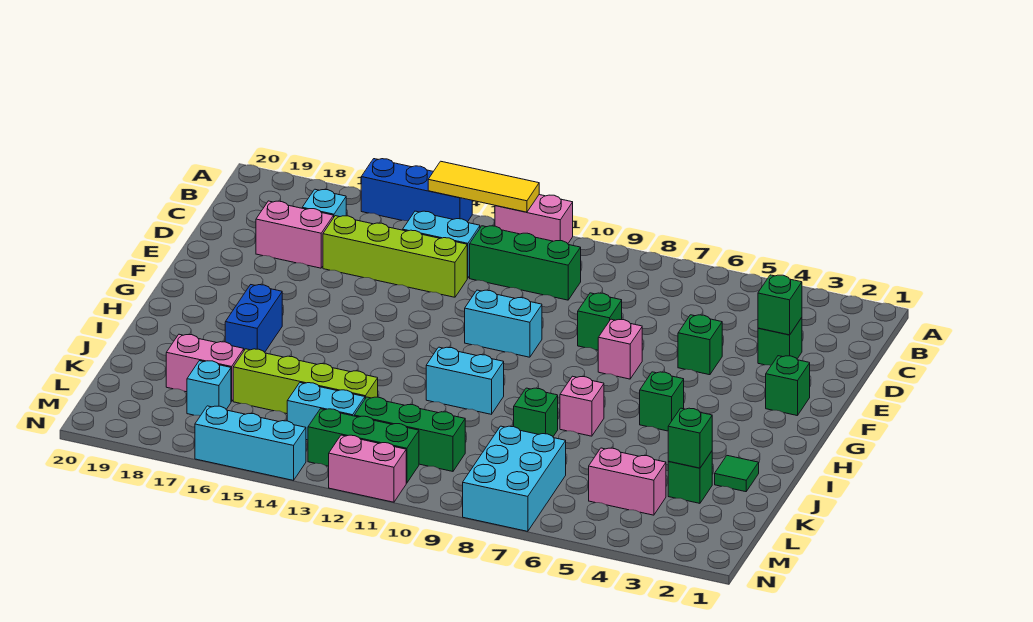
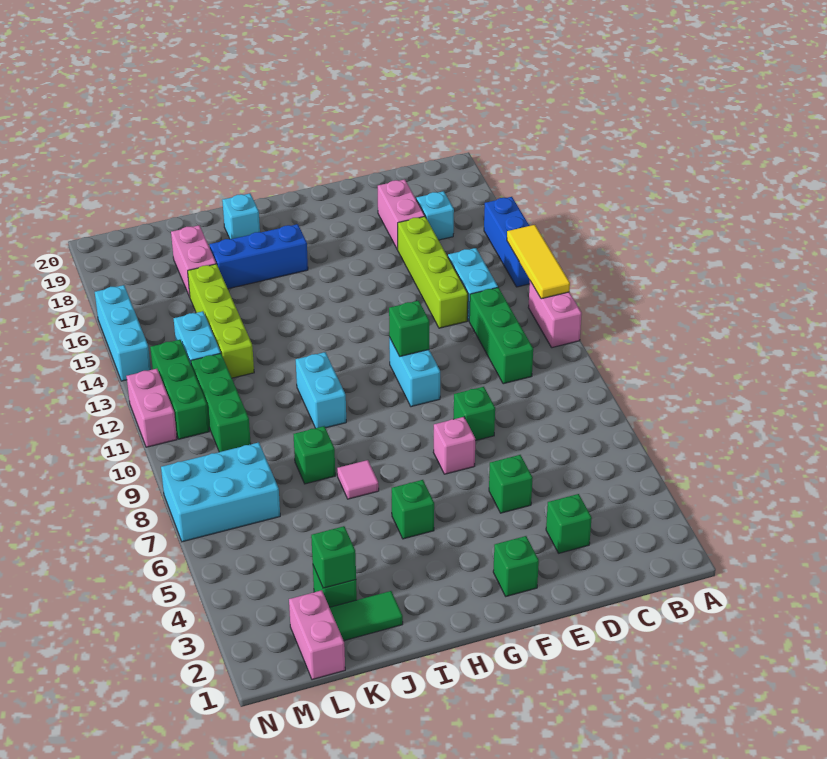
green brick D3 level 2 -> green brick F11 level 2
blue brick H17:I17 level 1 -> blue brick H17:J17 level 1
pink brick I7 level 1 -> pink tile I7 level 1
green tile J2 level 1 -> green tile J2:K2 level 1
pink brick L4:L5 level 1 -> pink brick L1:L2 level 1
cyan brick L17 level 1 -> cyan brick I19 level 1

